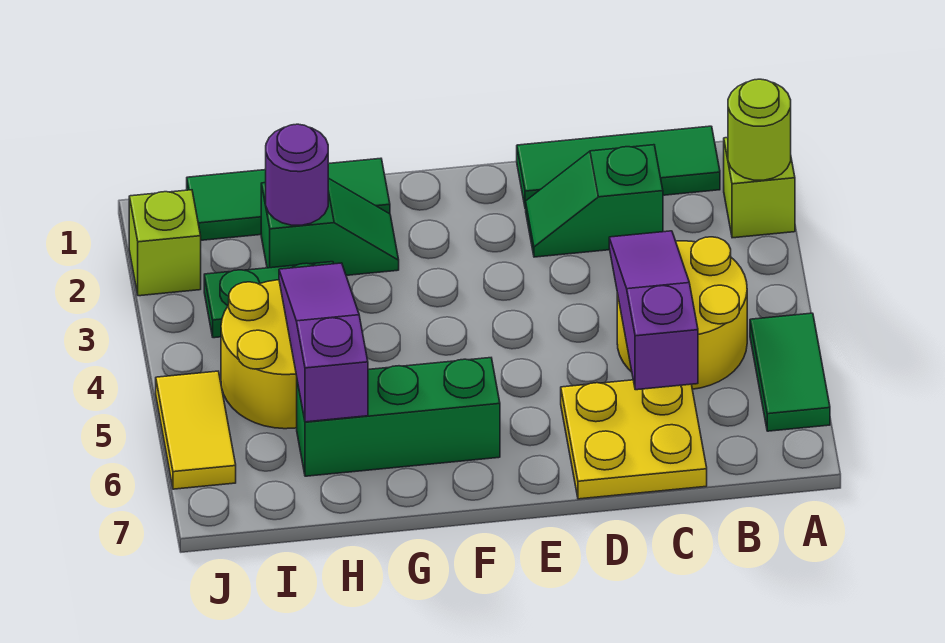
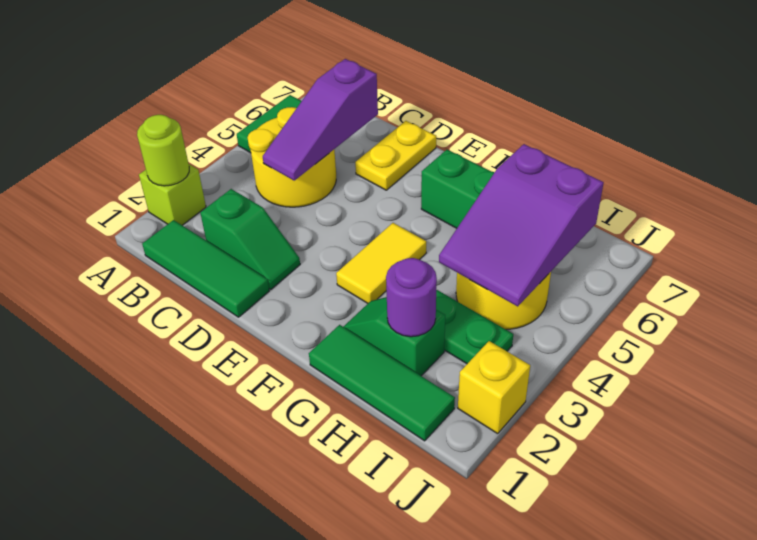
yellow plate C6:D7 level 1 -> yellow plate D6:D7 level 1
purple slope H4:H6 level 2 top 6 -> purple slope H4:I6 level 2 top 6
lime brick J2 level 1 -> yellow brick J2 level 1
yellow tile J5:J6 level 1 -> yellow tile F3:F4 level 1

